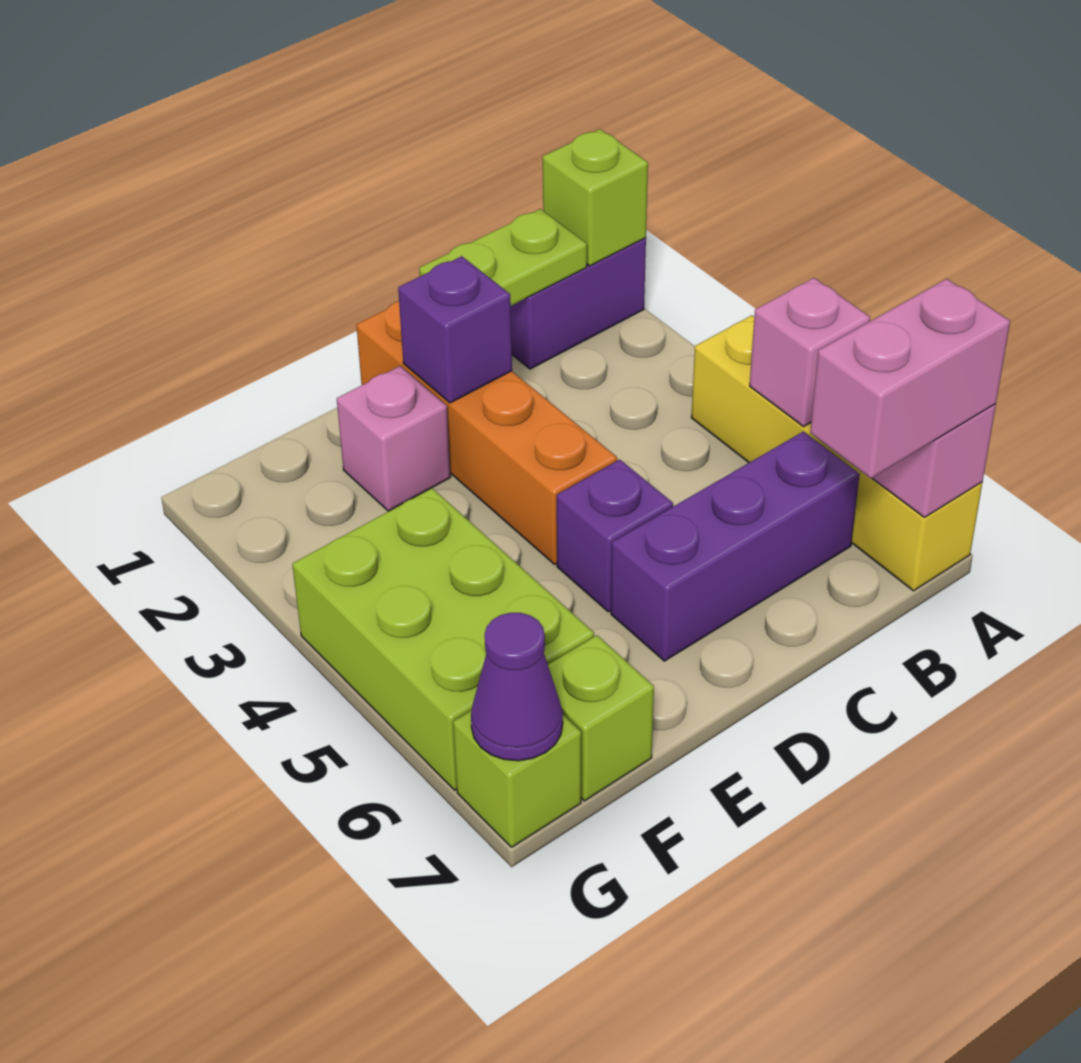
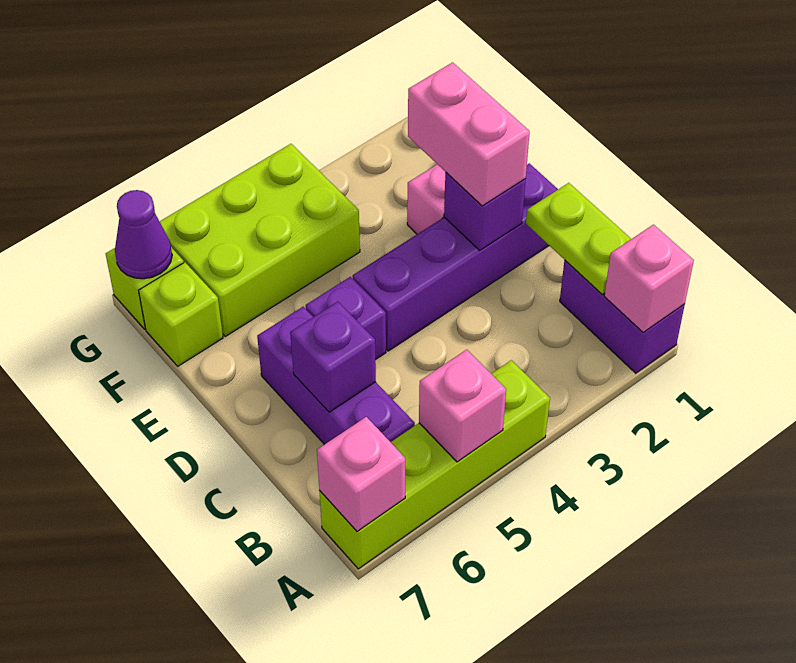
lime brick A1 level 2 -> pink brick A1 level 2
yellow brick A4:A7 level 1 -> lime brick A4:A7 level 1
pink brick A7:B7 level 3 -> pink brick D2:E2 level 3
none -> purple brick C6 level 2
orange brick D1:D4 level 1 -> purple brick D1:D4 level 1

